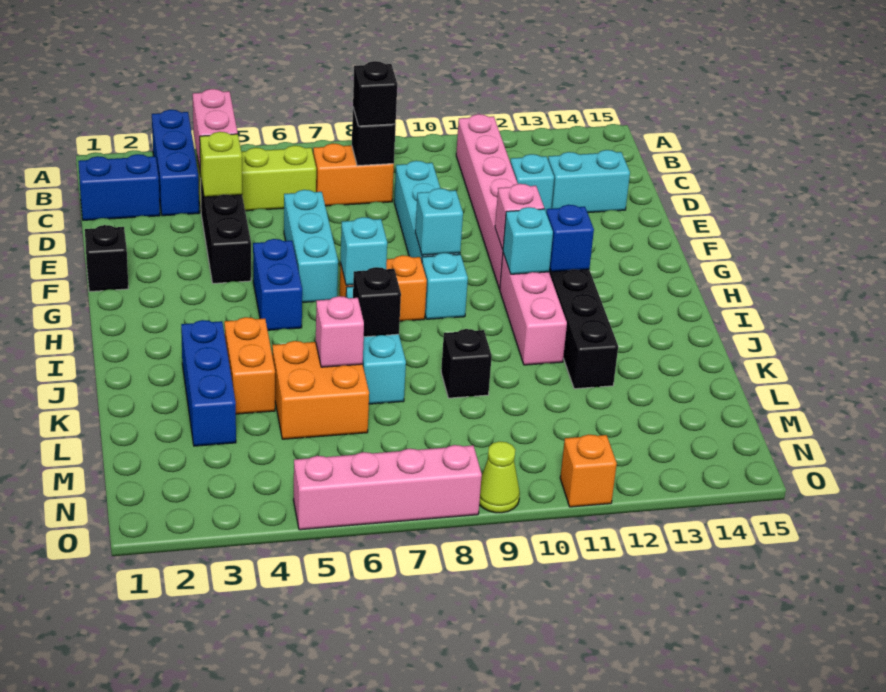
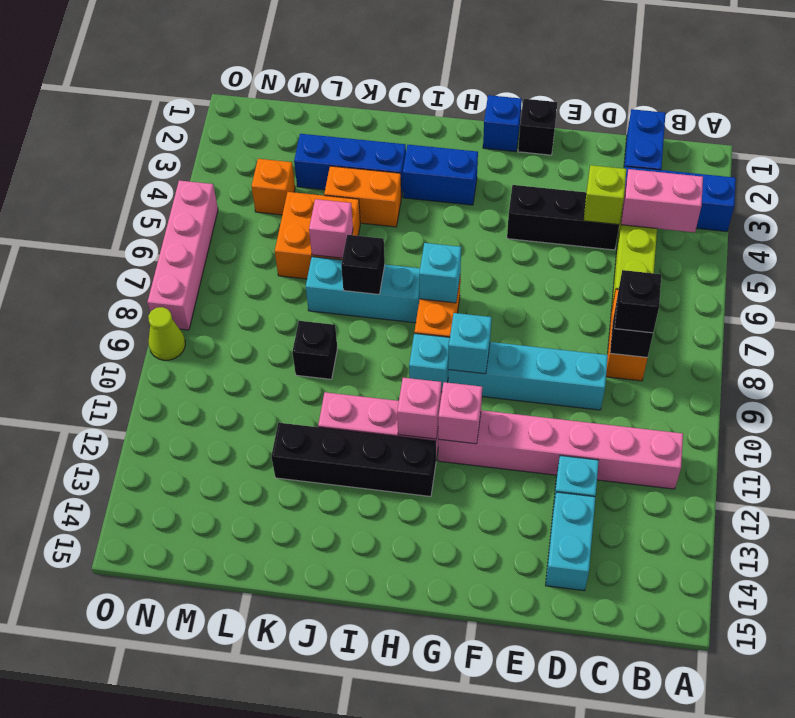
cyan brick E6:G6 level 1 -> none
blue brick G5:H5 level 1 -> blue brick H3:I3 level 1
cyan brick H11 level 2 -> pink brick H11 level 2
blue brick H12 level 2 -> blue brick G1 level 1
orange brick O11 level 1 -> orange brick M4 level 1

